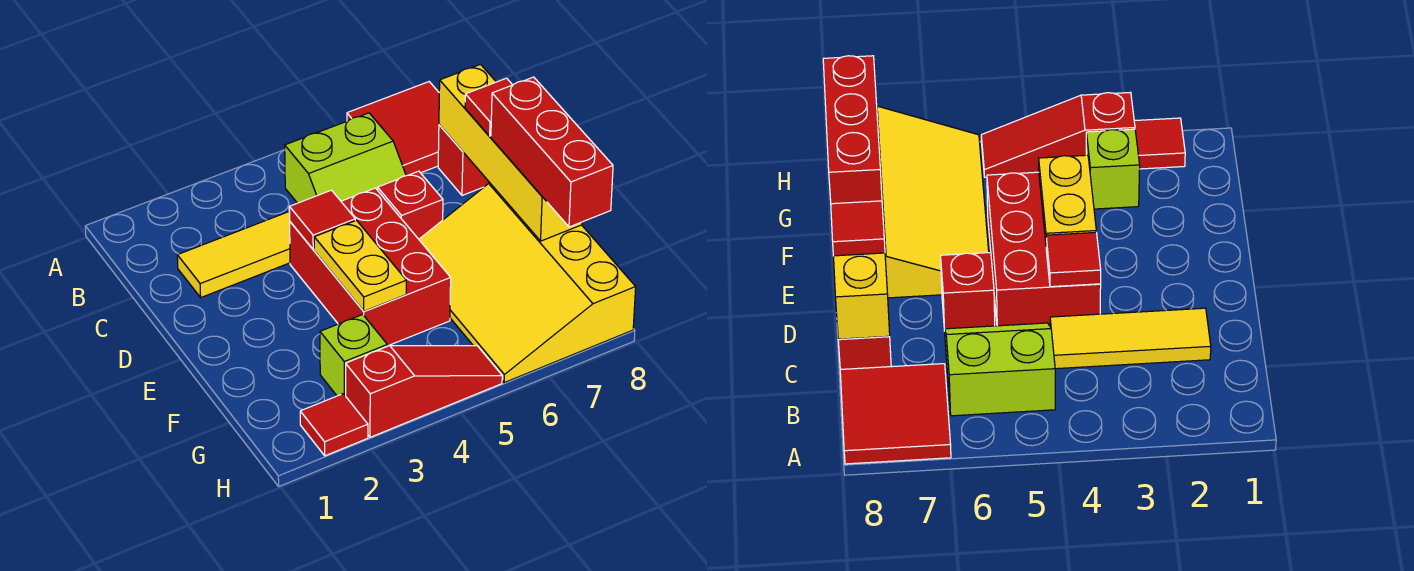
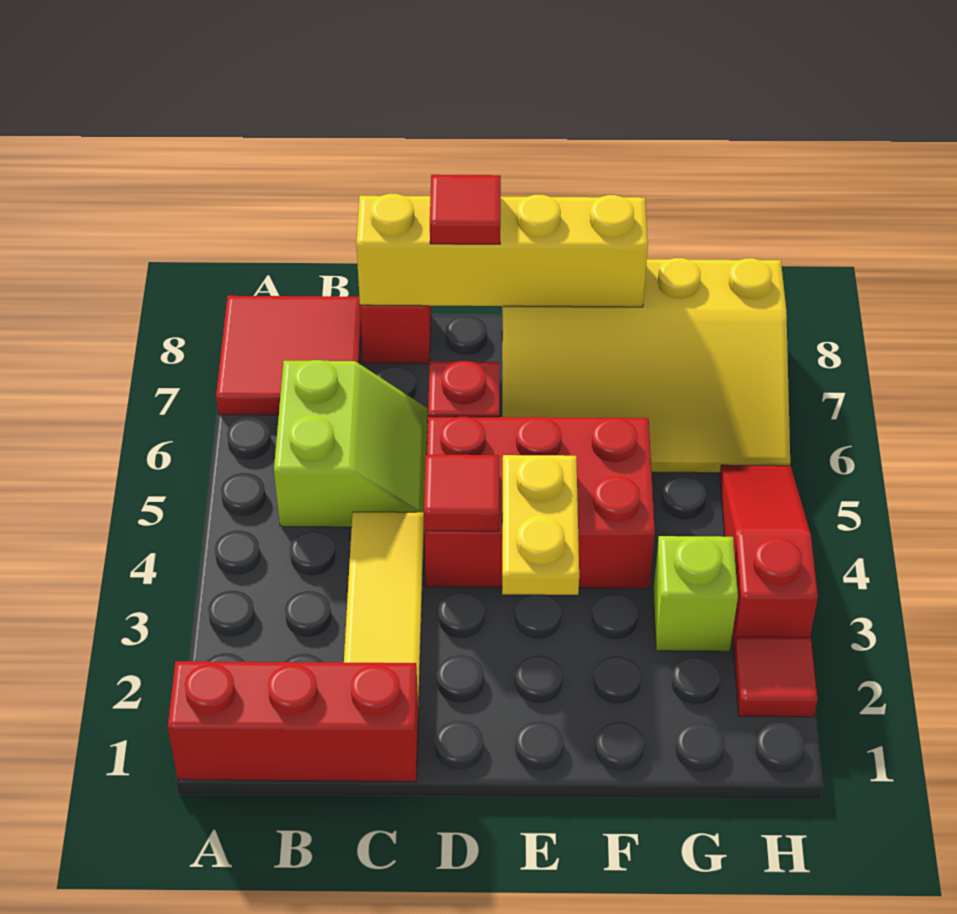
yellow plate E4:F4 level 2 -> yellow plate E3:E4 level 2
red brick E8:G8 level 3 -> red brick A1:C1 level 1

